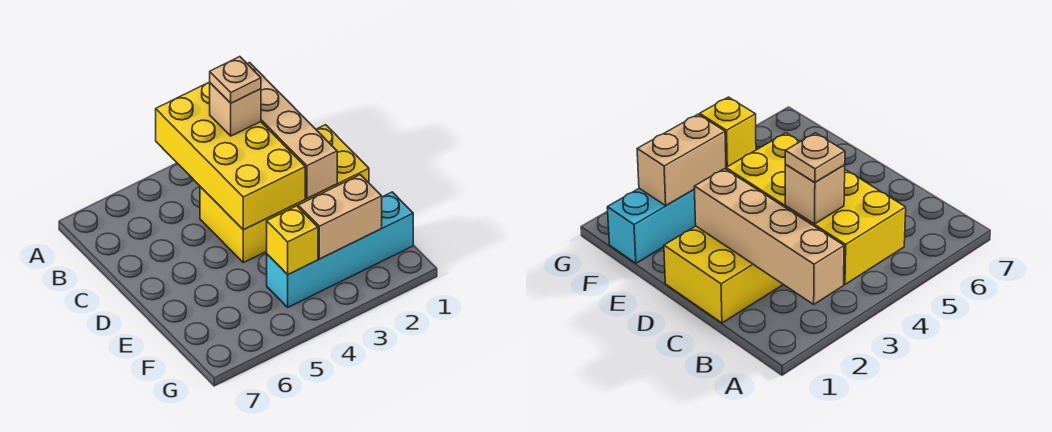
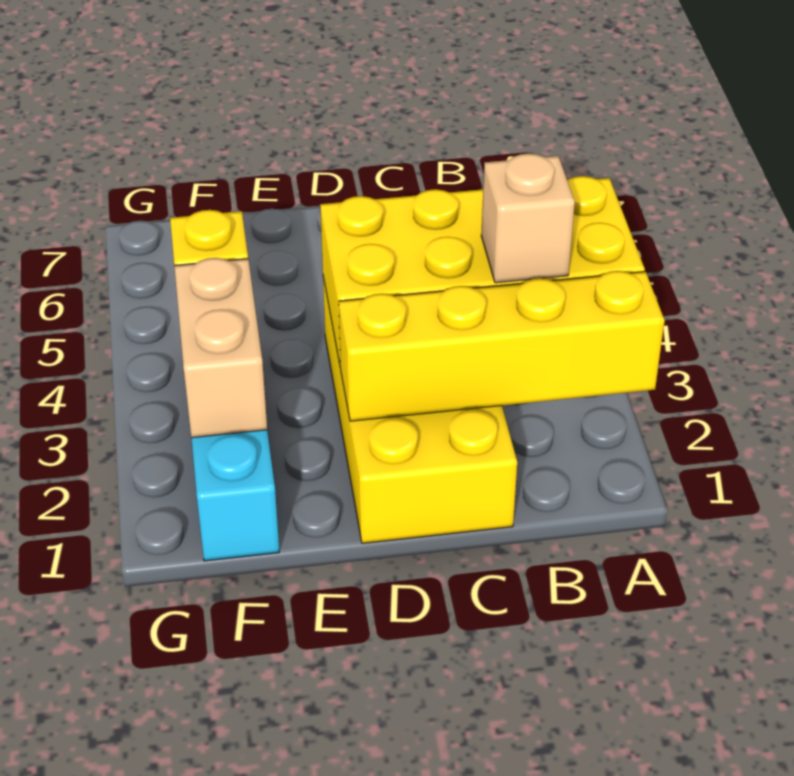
tan brick A2:D2 level 2 -> yellow brick A2:D2 level 2
tan plate B3 level 4 -> none

